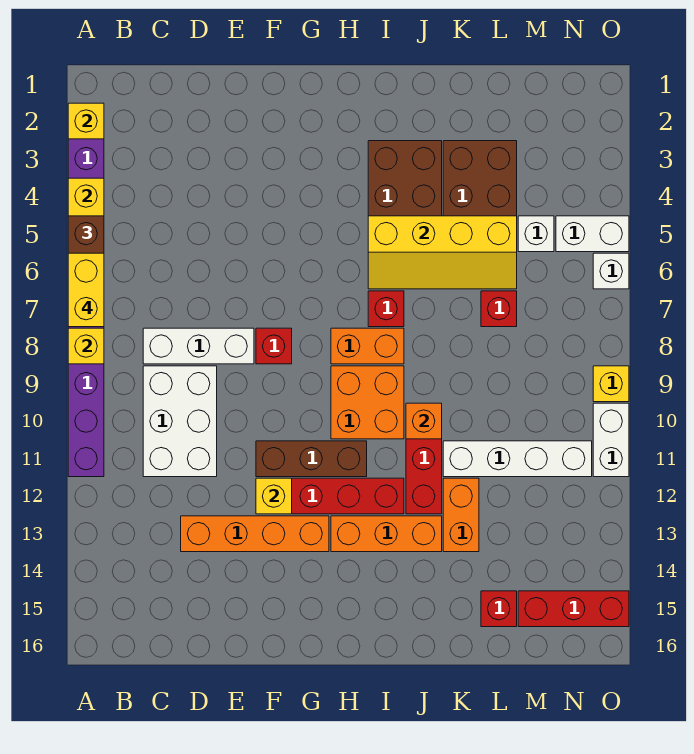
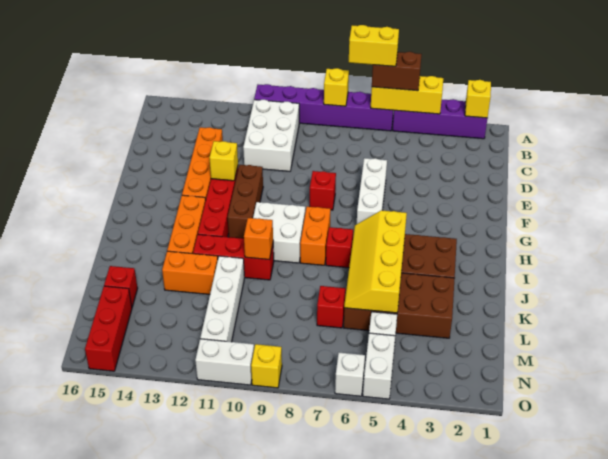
white brick C8:E8 level 1 -> white brick E6:G6 level 1
white brick C9:D11 level 1 -> white brick B10:D11 level 1
orange brick H9:I10 level 1 -> white brick H9:I10 level 1

